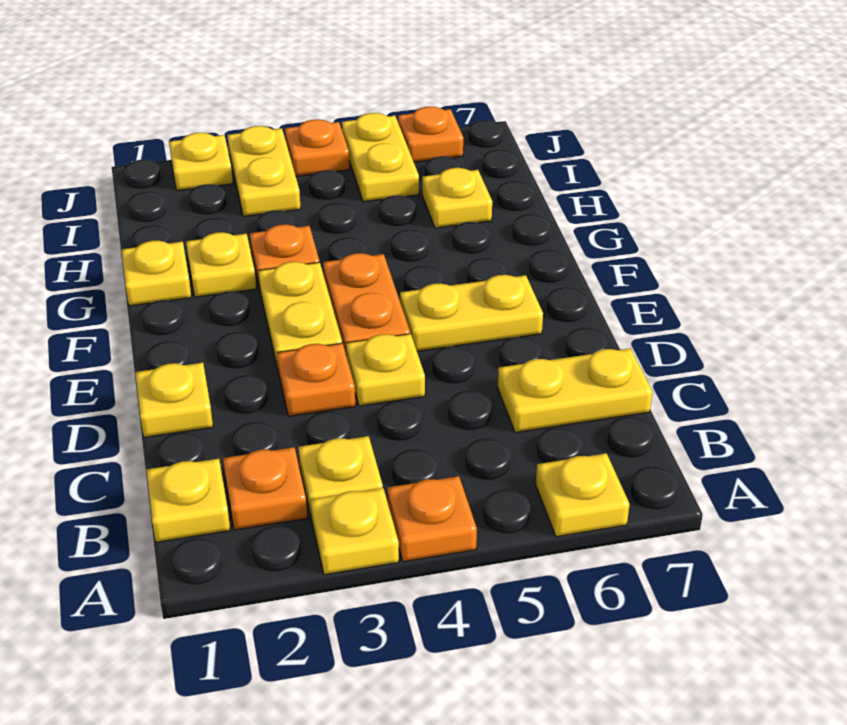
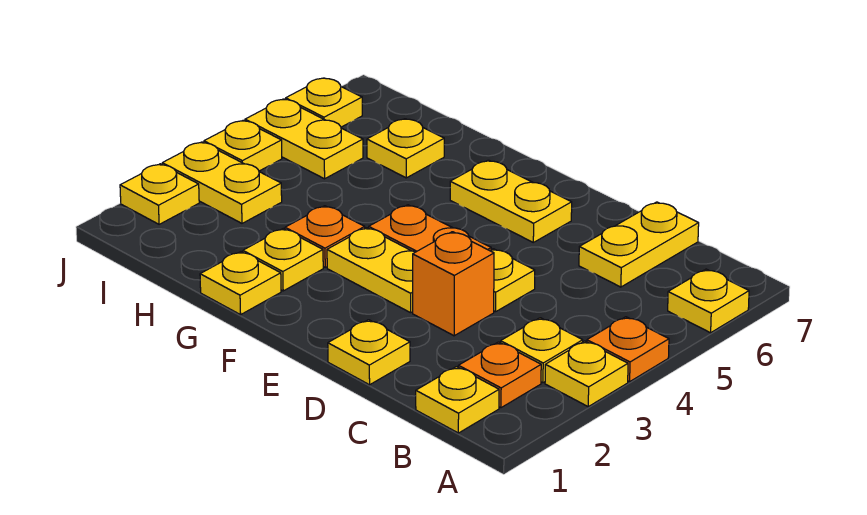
orange plate D3 level 1 -> orange brick D3 level 1
yellow plate E5:E6 level 1 -> yellow plate E6:F6 level 1
orange plate J4 level 1 -> yellow plate J4 level 1
orange plate J6 level 1 -> yellow plate J6 level 1

